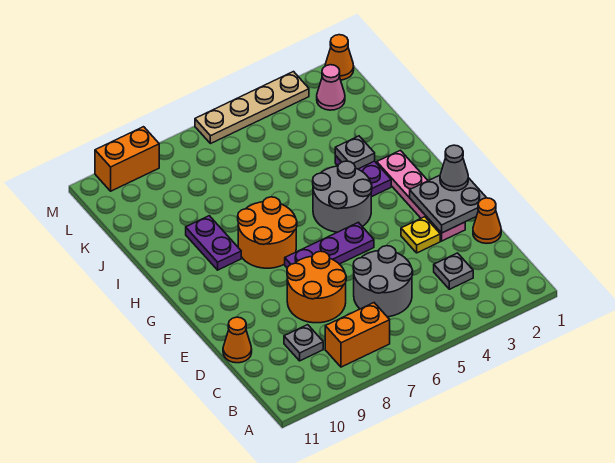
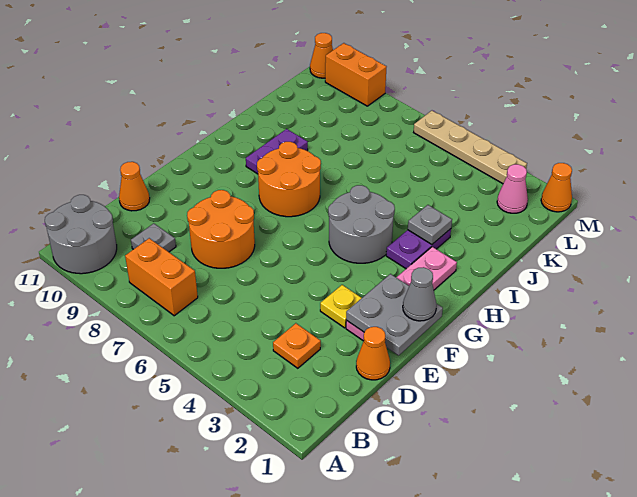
grey plate C3 level 1 -> orange plate C3 level 1
grey round brick C5:D6 level 1 -> grey round brick A10:B11 level 1
purple plate F5:F7 level 1 -> none
none -> orange cone M11 level 1

